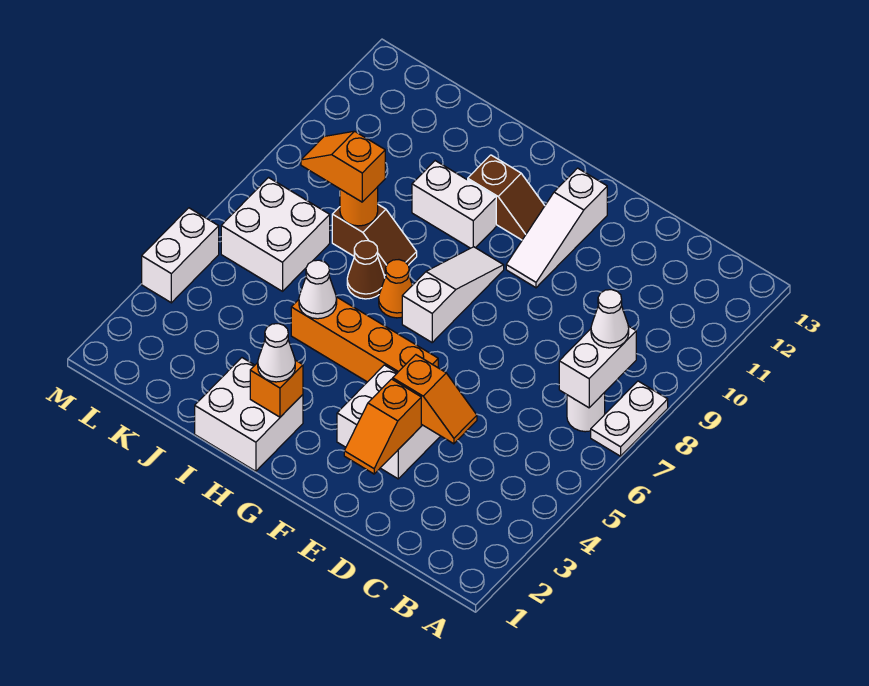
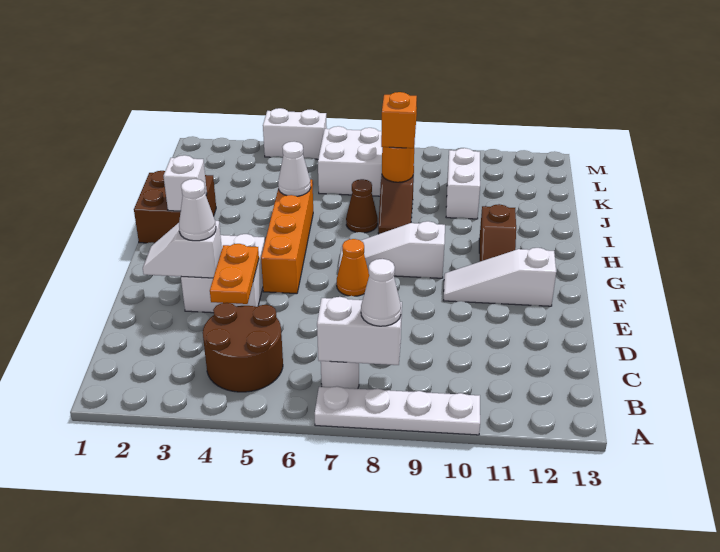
white plate A7:A8 level 1 -> white plate A7:A10 level 1
none -> brown round brick B4:C5 level 1
orange slope D4:E4 level 2 top E -> orange plate D4:E4 level 2
orange slope E2:E3 level 2 top 3 -> white slope E2:E3 level 2 top 3
white slope G7:G9 level 1 top 7 -> white slope G7:G9 level 1 top 9
white brick H1:I2 level 1 -> brown brick H1:I2 level 1
orange brick H2 level 2 -> white brick H2 level 2
white cone H2 level 3 -> white cone E3 level 3
orange cone H7 level 1 -> orange cone F7 level 1
white brick H10:I10 level 1 -> white brick J10:K10 level 1

